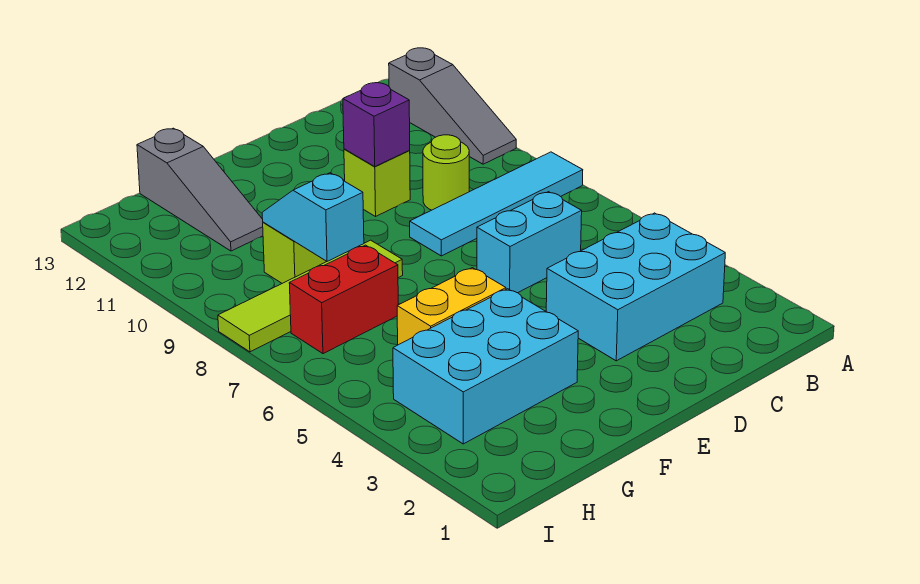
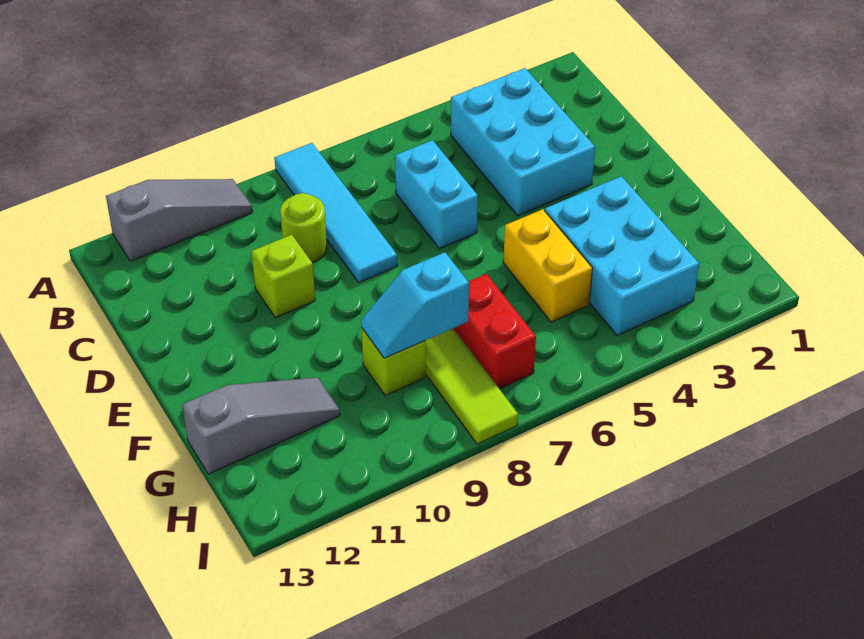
purple brick D10 level 2 -> none

